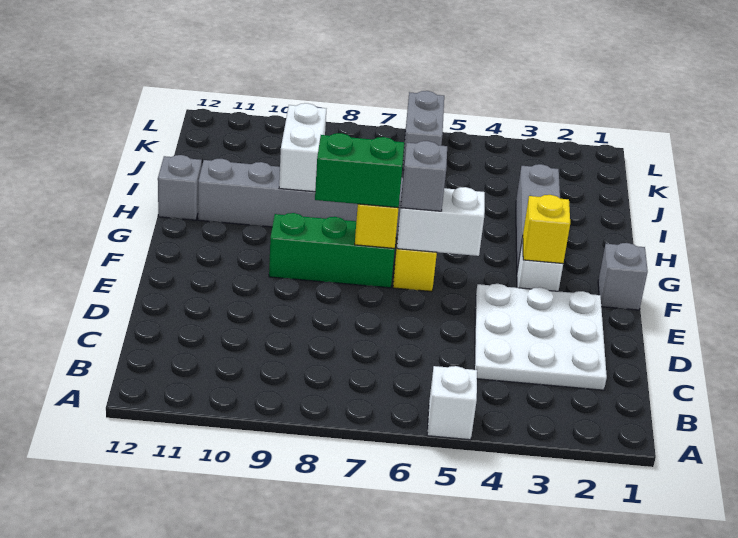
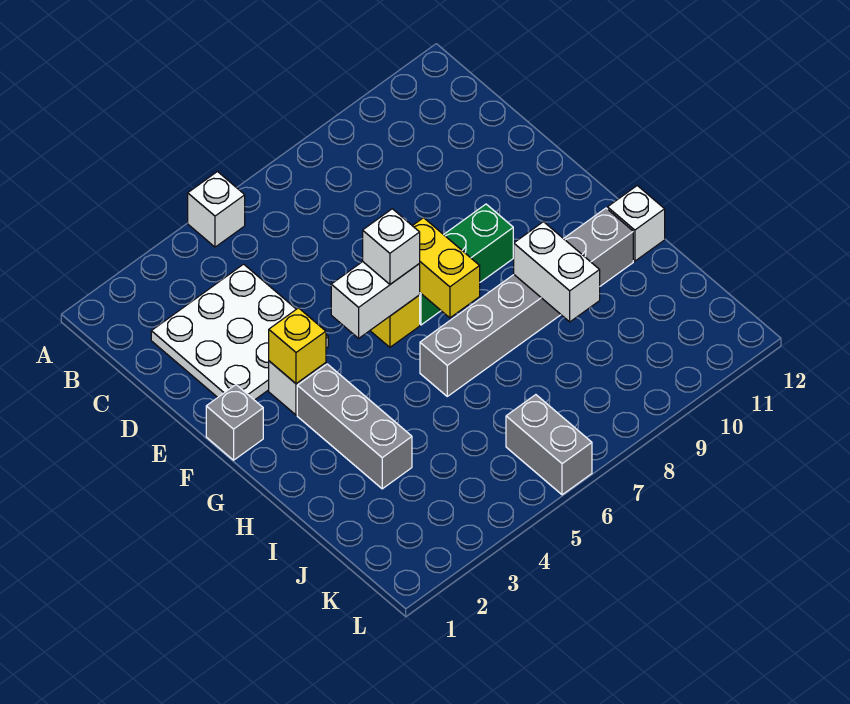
grey brick F6 level 3 -> white brick F6 level 3
green brick F7:F8 level 3 -> none
grey brick H12 level 1 -> white brick H12 level 1

